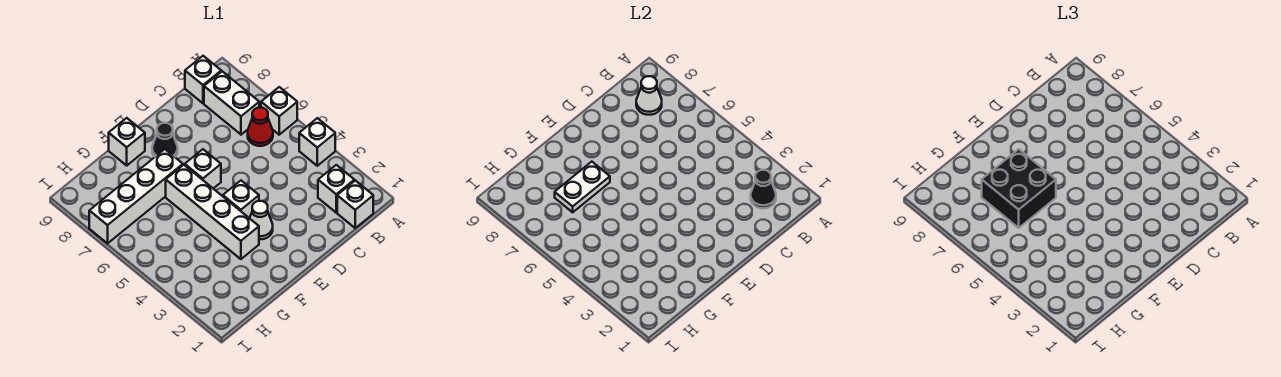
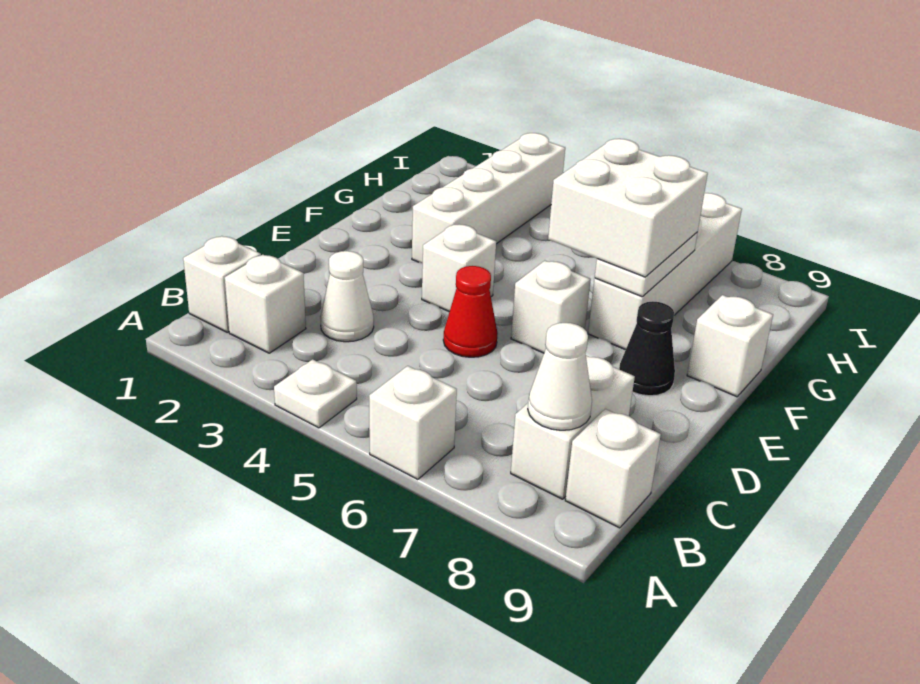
white brick A4 level 1 -> white plate A4 level 1
black cone B2 level 2 -> none
red cone B6 level 1 -> red cone D5 level 1
white brick B7:B8 level 1 -> white brick B8:C8 level 1
white cone E3 level 1 -> white cone C3 level 1
white brick F3:F6 level 1 -> white brick F3:I3 level 1
black brick F6:G7 level 3 -> white brick F6:G7 level 3

